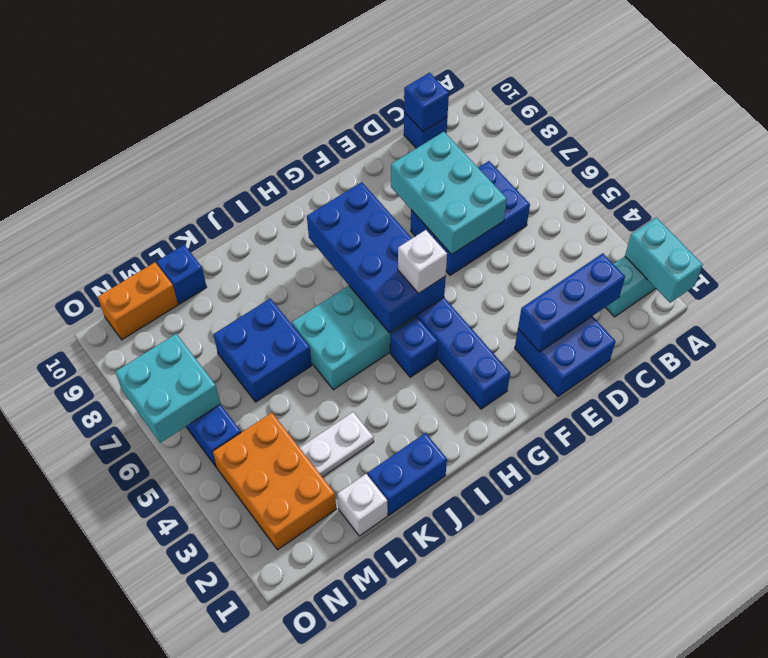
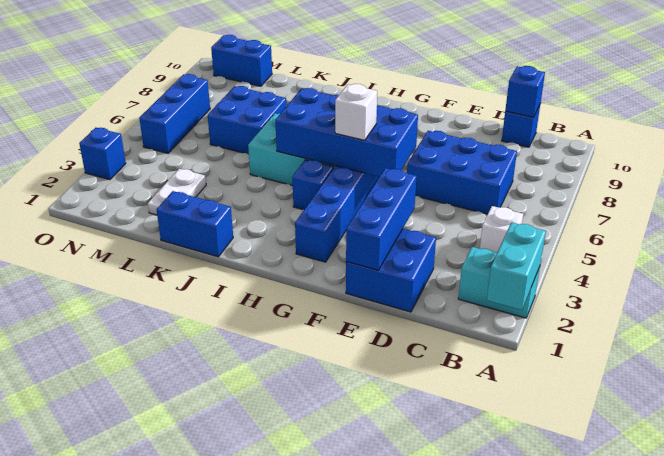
blue brick C2:E2 level 2 -> blue brick E1:E3 level 2
cyan brick D6:E8 level 2 -> none
blue brick G5:H8 level 2 -> blue brick F5:I6 level 2
white plate K3:L3 level 1 -> white plate L2:L3 level 1
white brick L1 level 1 -> white brick B4 level 1
blue brick L10 level 1 -> blue brick O3 level 1
orange brick M2:N4 level 1 -> none
orange brick M10:N10 level 1 -> blue brick M10:N10 level 1
cyan brick N6:O7 level 2 -> none

